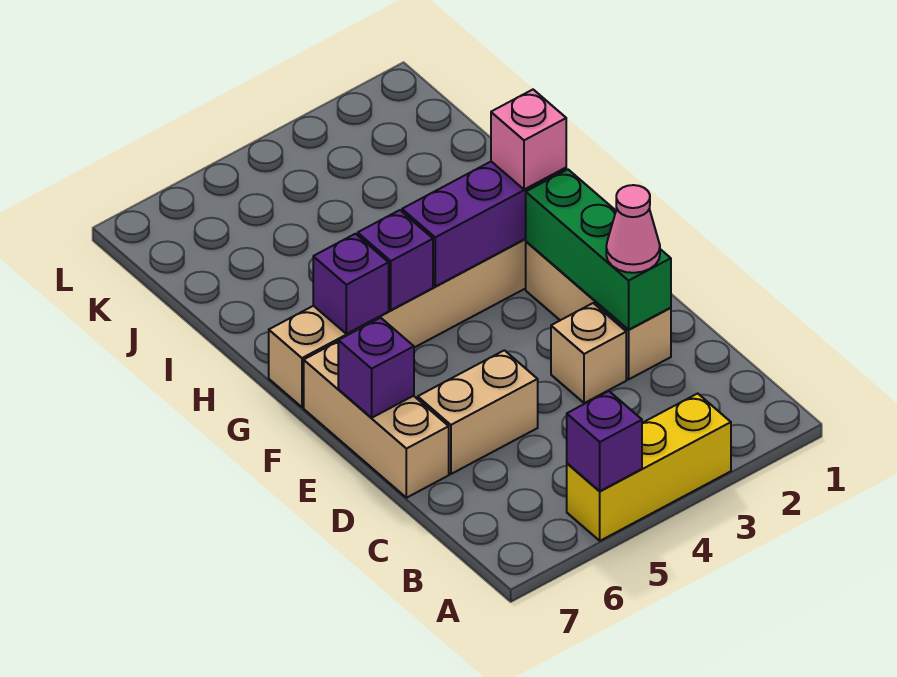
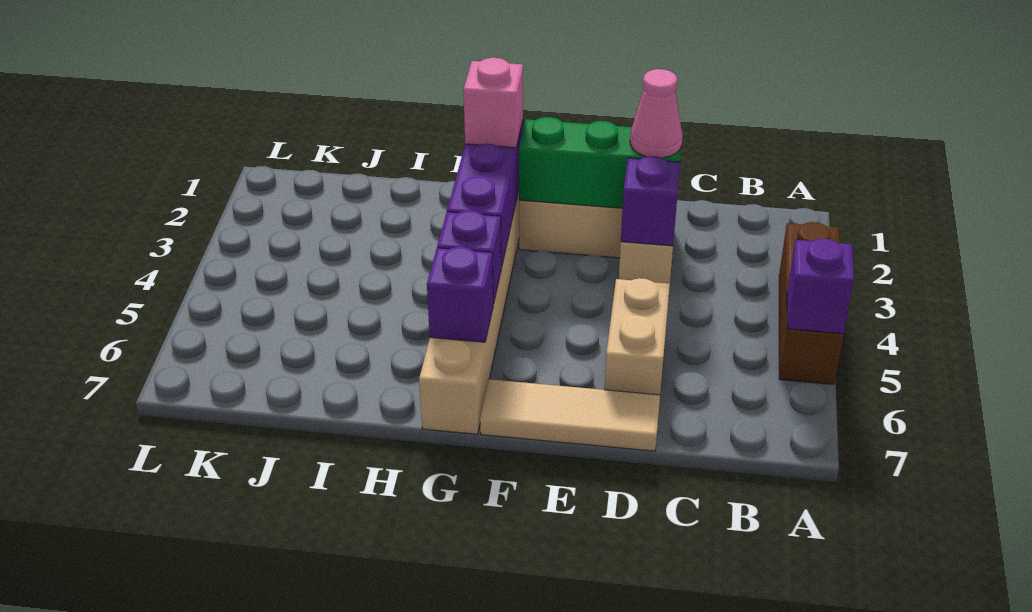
yellow brick A3:A5 level 1 -> brown brick A3:A5 level 1
tan brick D7:F7 level 1 -> tan tile D7:F7 level 1
purple brick E7 level 2 -> purple brick D3 level 2

